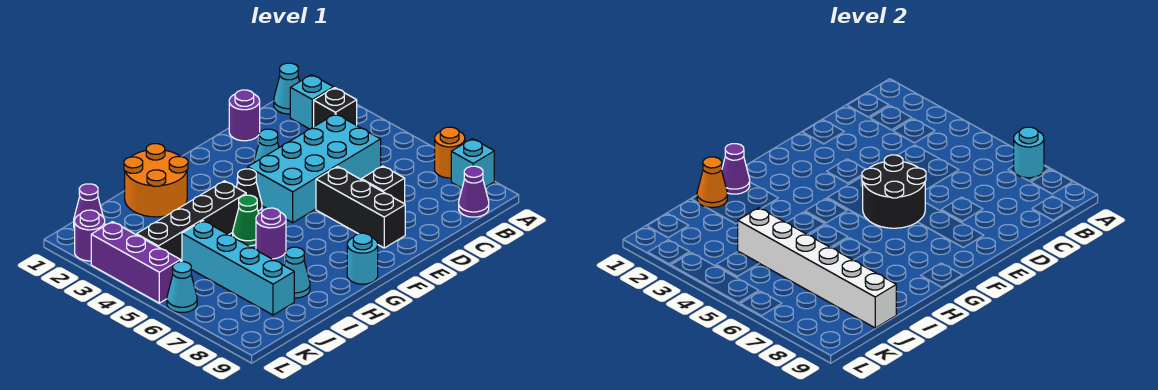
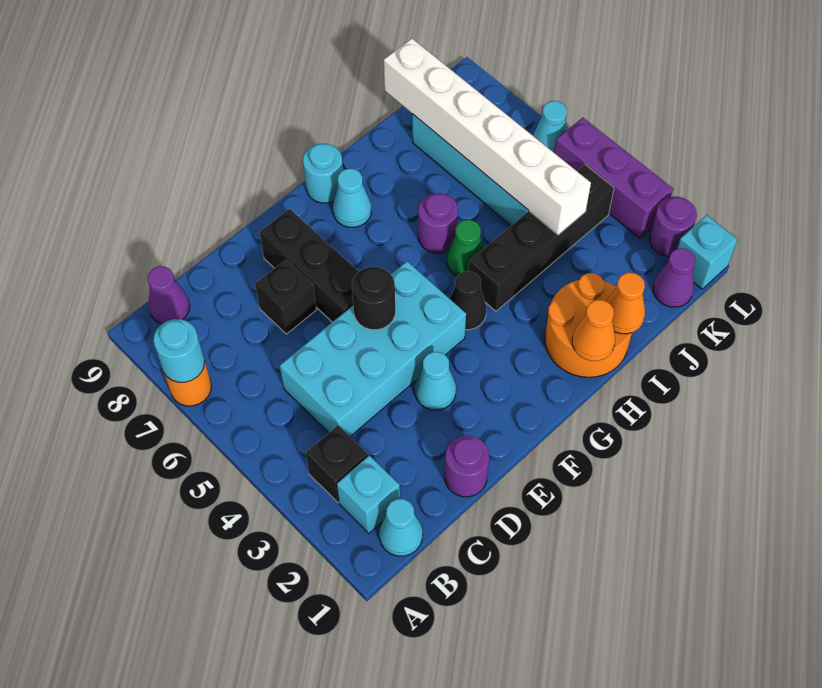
cyan brick A8 level 1 -> cyan brick L1 level 1
black round brick E5:F6 level 2 -> black round brick E5 level 2
purple cone H1 level 2 -> orange cone H1 level 2
cyan cone I8 level 1 -> cyan cone G8 level 1

